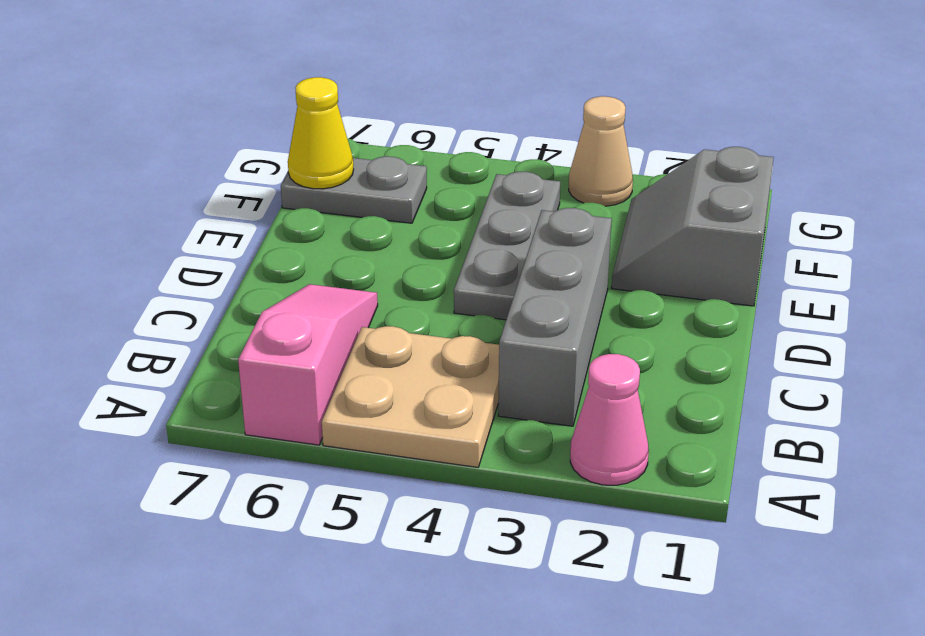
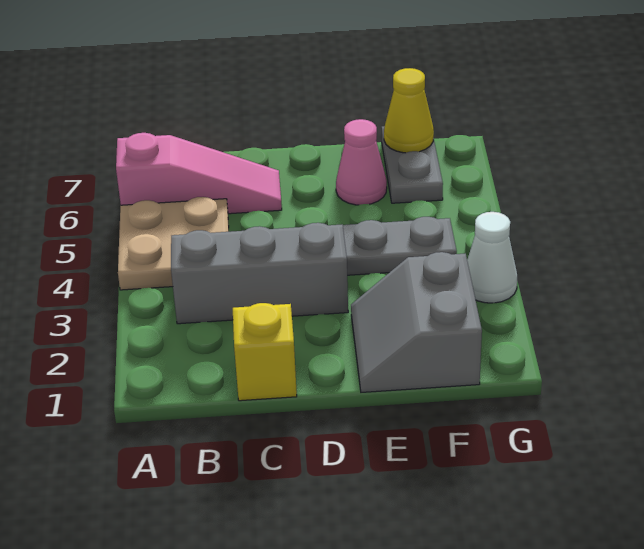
pink cone A2 level 1 -> pink cone E6 level 1
none -> yellow brick C1 level 1
grey slope E1:F2 level 1 top 1 -> grey slope E1:F2 level 1 top F
tan cone G3 level 1 -> white cone G3 level 1

